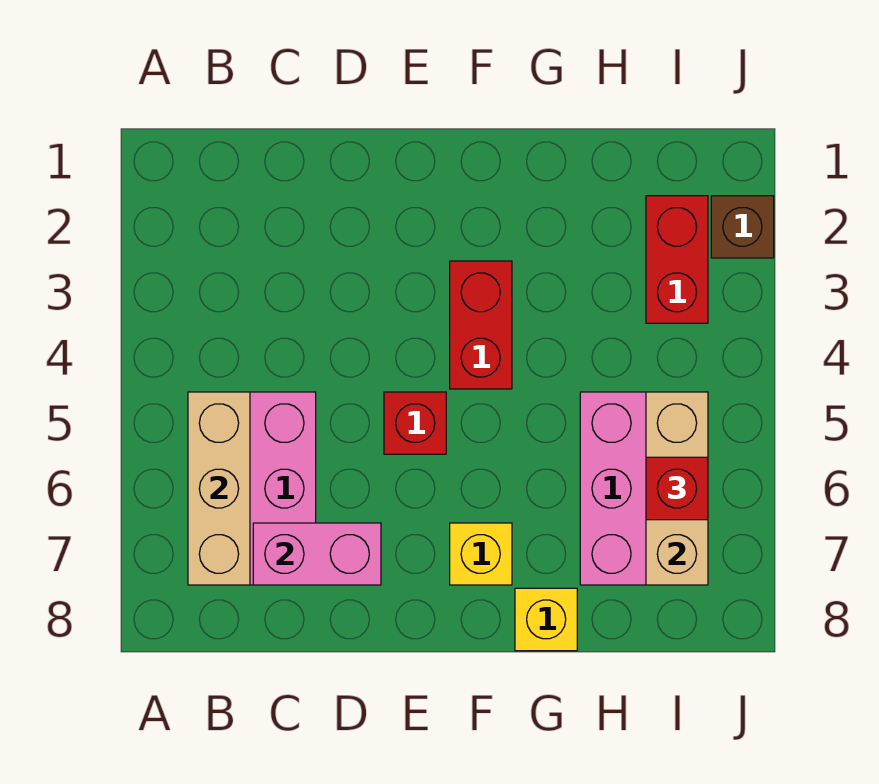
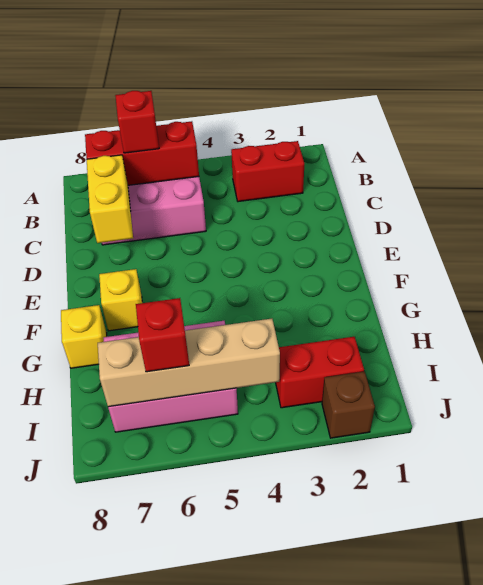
tan brick B5:B7 level 2 -> red brick B5:B7 level 2
pink brick C7:D7 level 2 -> yellow brick C7:D7 level 2
red brick E5 level 1 -> red brick B6 level 3
red brick F3:F4 level 1 -> red brick B2:B3 level 1
tan brick I5:I7 level 2 -> tan brick I4:I7 level 2

